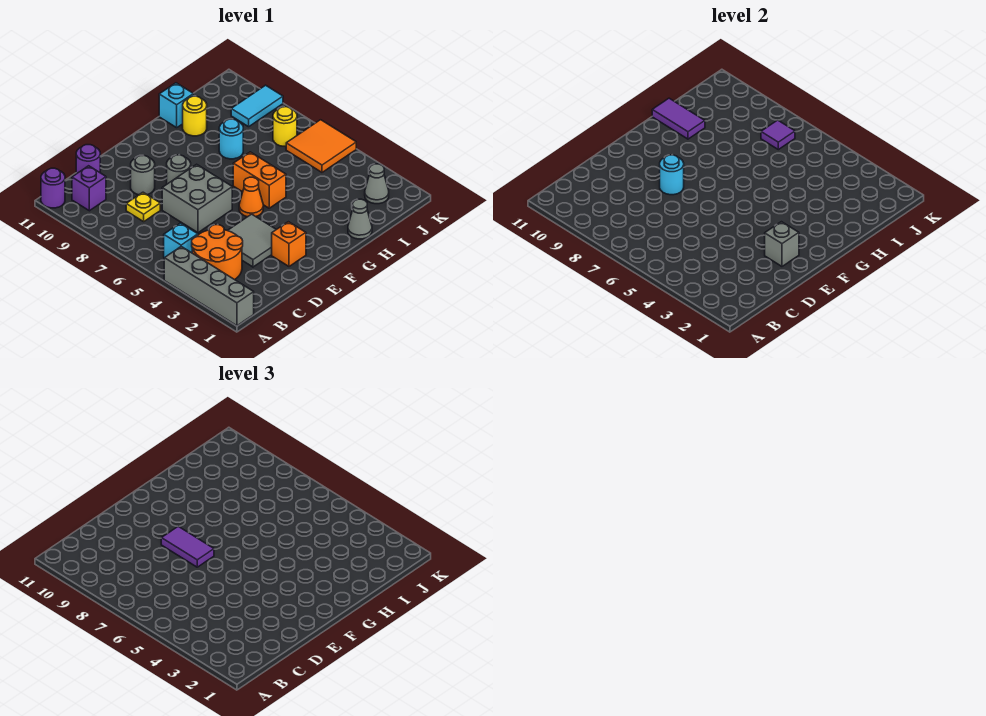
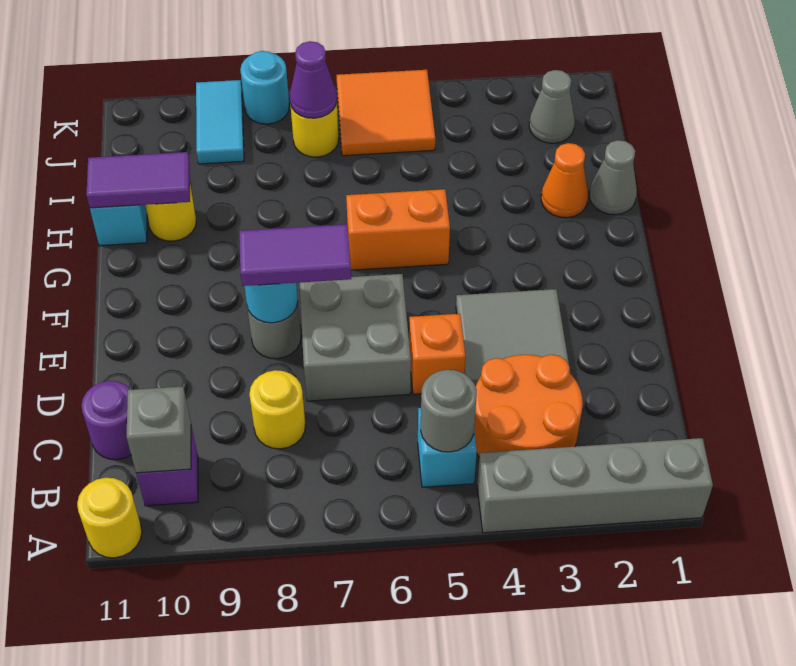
purple round brick A11 level 1 -> yellow round brick A11 level 1
yellow plate C8 level 1 -> yellow round brick C8 level 1
grey round brick D9 level 1 -> grey round brick B5 level 2
orange brick E2 level 1 -> orange brick D5 level 1
grey brick E2 level 2 -> grey brick B10 level 2
orange cone F5 level 1 -> orange cone H2 level 1
cyan round brick H8 level 1 -> cyan round brick K8 level 1
purple tile J7 level 2 -> purple cone J7 level 2

